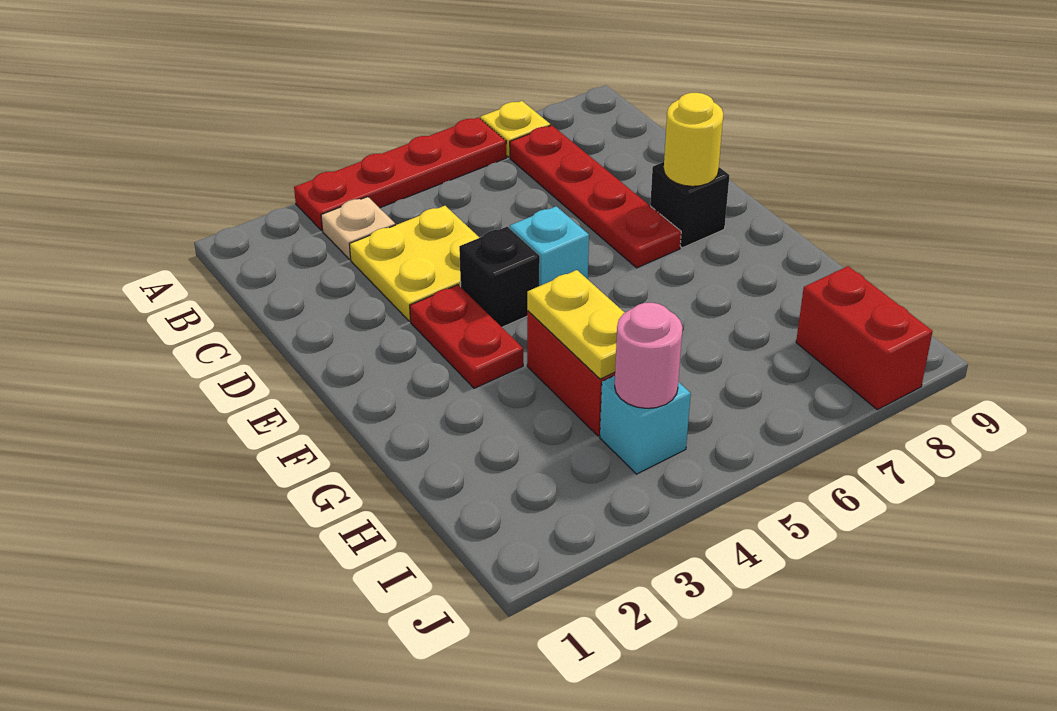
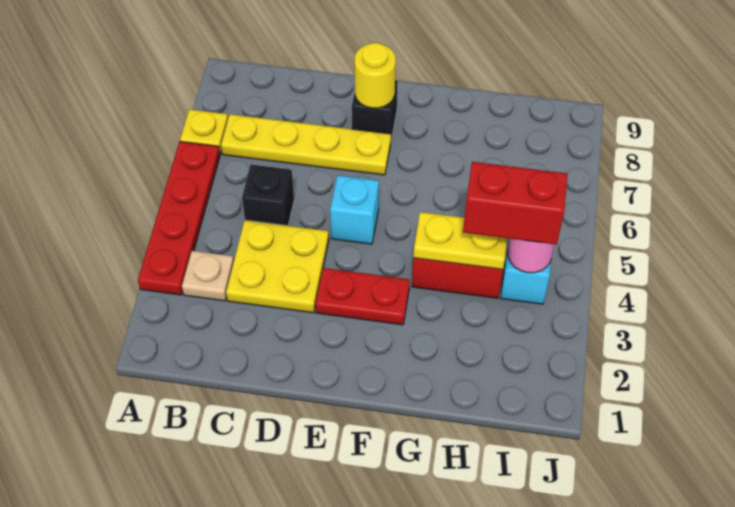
red plate B7:E7 level 1 -> yellow plate B7:E7 level 1
black brick E4 level 1 -> black brick C5 level 1
red brick I8:J8 level 1 -> red brick H4:I4 level 3

